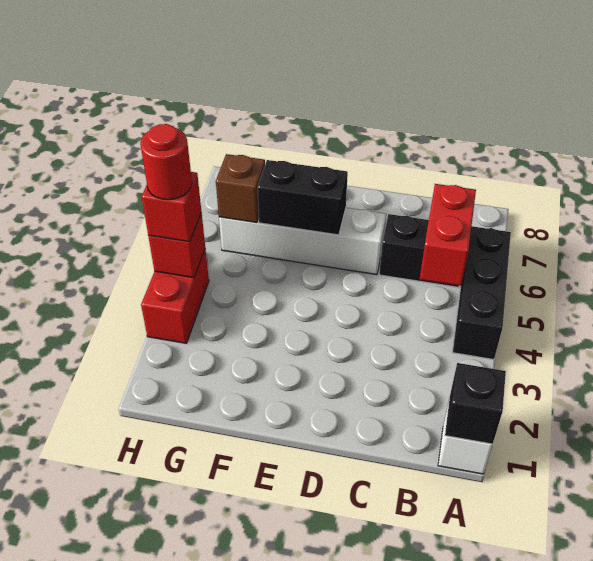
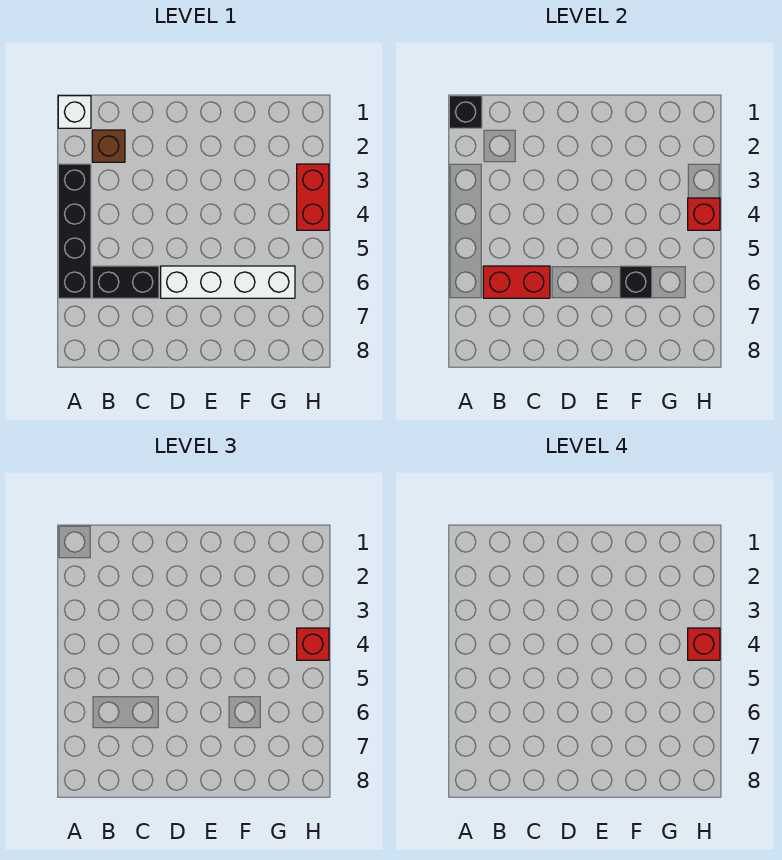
black brick A4:A6 level 1 -> black brick A3:A6 level 1
red brick B5:B6 level 2 -> red brick B6:C6 level 2
black brick E6:F6 level 2 -> black brick F6 level 2
brown brick G6 level 2 -> brown brick B2 level 1
red round brick H4 level 4 -> red brick H4 level 4

